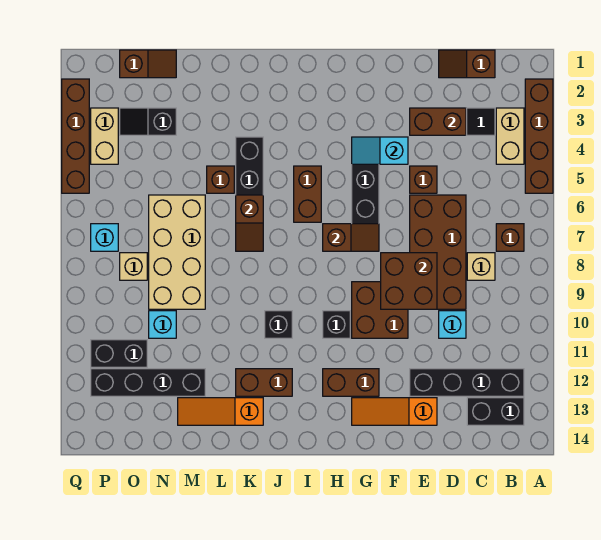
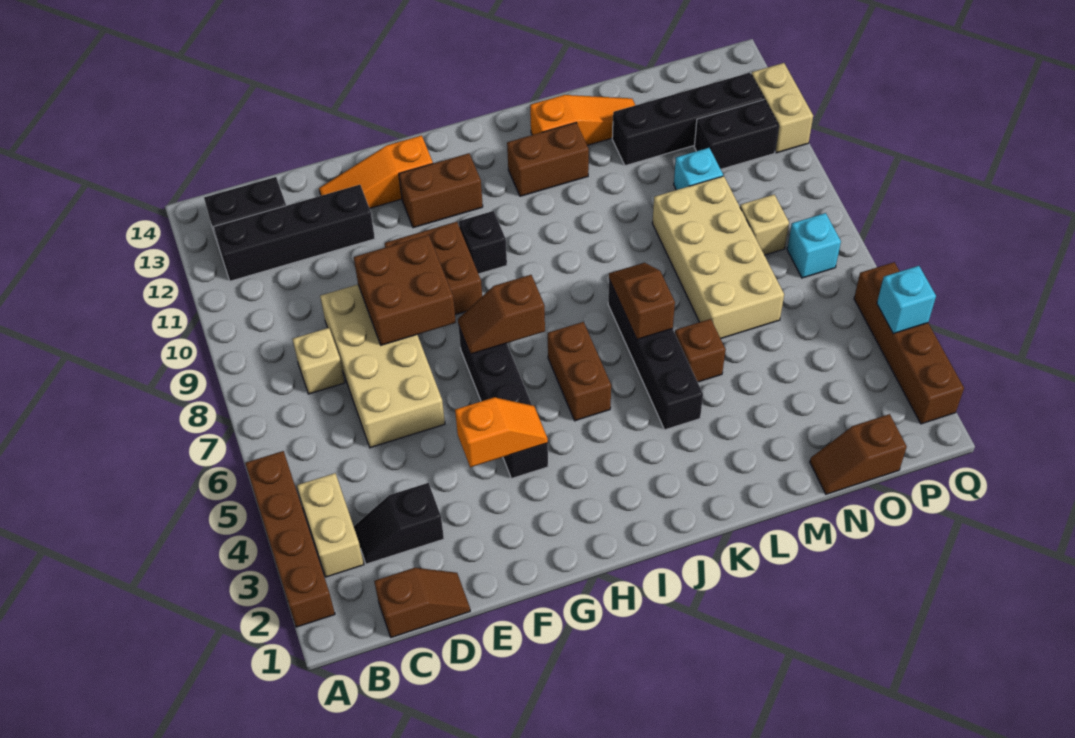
brown brick B7 level 1 -> none
brown brick D3:E3 level 2 -> none
brown brick D6:E9 level 1 -> tan brick D6:E9 level 1
cyan brick D10 level 1 -> cyan brick Q4 level 2
brown brick E5 level 1 -> none
orange slope E13:G13 level 1 top E -> orange slope E13:G13 level 1 top G
cyan slope F4:G4 level 2 top F -> orange slope F4:G4 level 2 top F
black brick J10 level 1 -> none
black slope N3:O3 level 1 top N -> none
tan brick P3:P4 level 1 -> tan brick Q11:Q12 level 1

